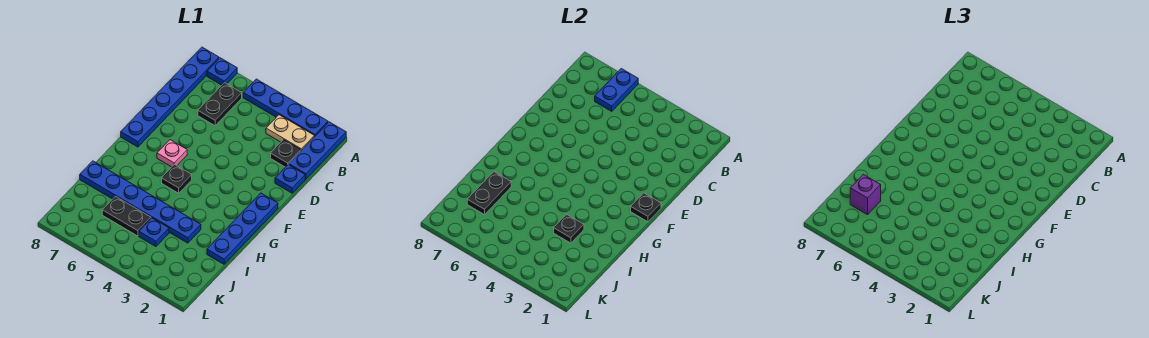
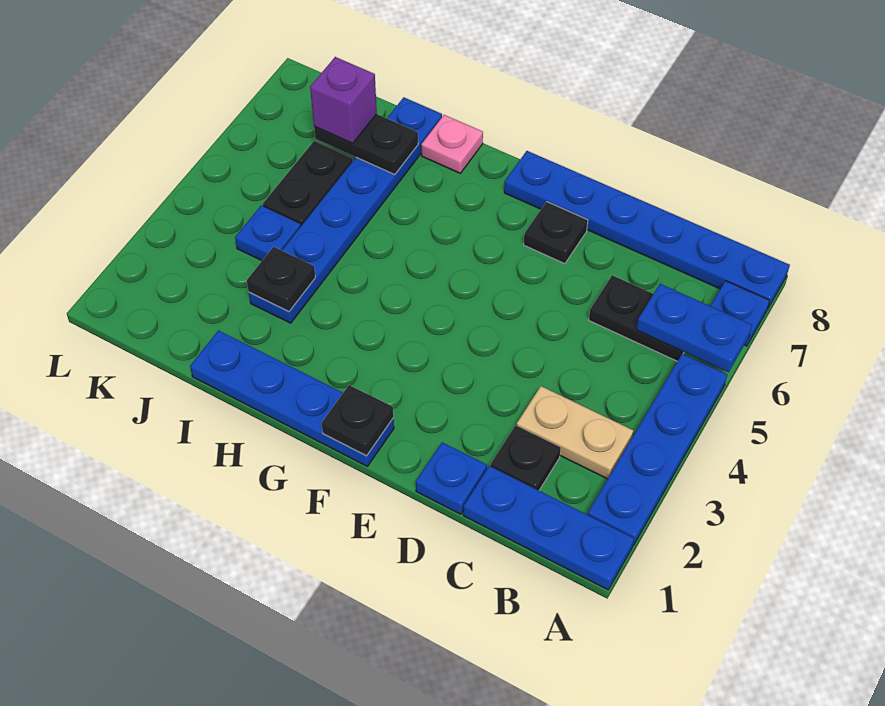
tan plate B2:B3 level 1 -> tan plate B3:C3 level 1
pink plate F6 level 1 -> pink plate H8 level 1
black plate G5 level 1 -> black plate E7 level 1

